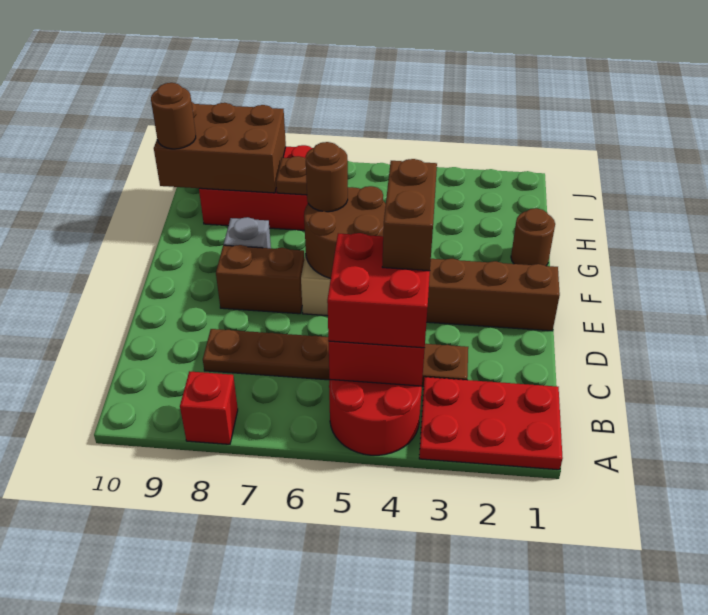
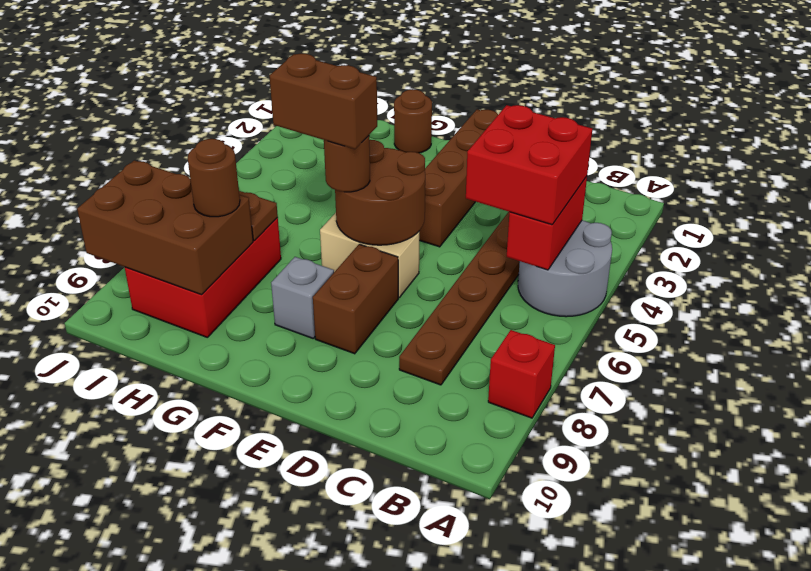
red plate A1:B3 level 1 -> none
red round brick A4:B5 level 1 -> grey round brick A4:B5 level 1
brown brick C4:D4 level 4 -> brown brick F6:G6 level 4
brown brick H8:I10 level 2 -> brown brick H8:J9 level 2
brown round brick H10 level 3 -> brown round brick H8 level 3

